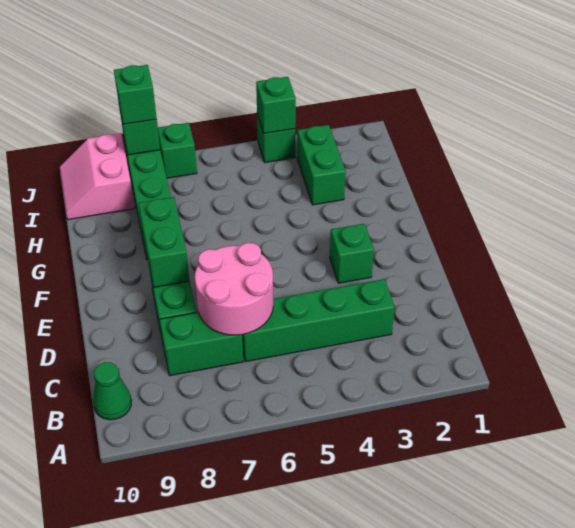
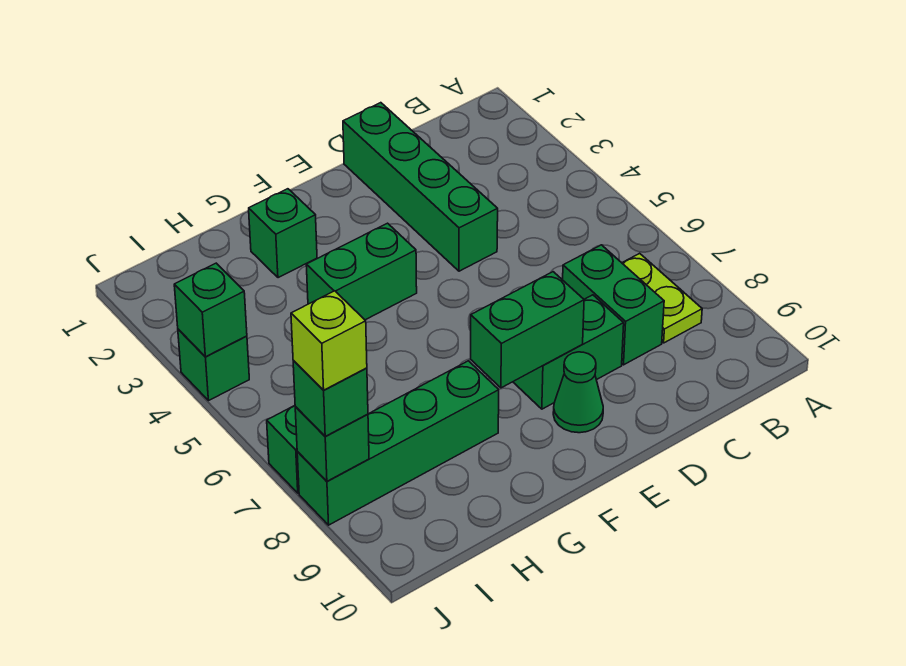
none -> lime plate B7:B8 level 1
green cone B10 level 1 -> green cone E9 level 1
green brick C3:C6 level 1 -> green brick D1:D4 level 1
pink round brick C6:D7 level 2 -> none
green brick E3 level 1 -> green brick G2 level 1
green brick H3:I3 level 1 -> green brick F4:G4 level 1
pink slope I9:J10 level 1 top 9 -> none
none -> lime brick J8 level 4

